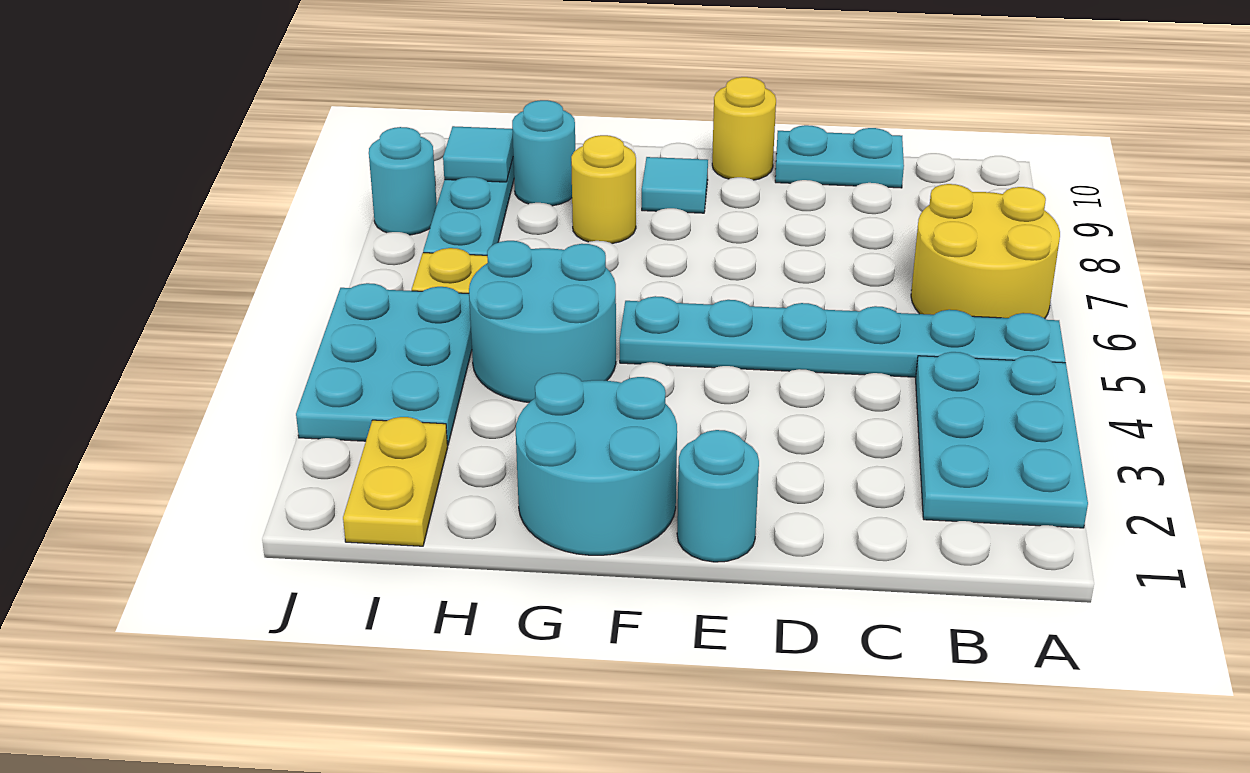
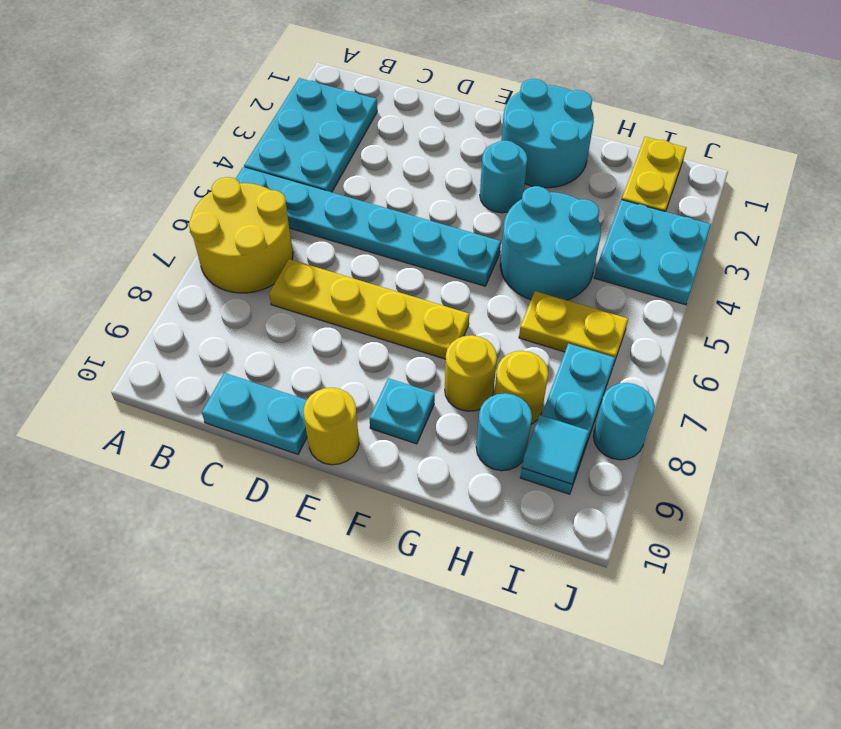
none -> yellow plate C7:F7 level 1
cyan round brick E1 level 1 -> cyan round brick F3 level 1
cyan tile F9 level 1 -> cyan plate F9 level 1
none -> yellow round brick H8 level 1
cyan plate I3:J5 level 1 -> cyan plate I3:J4 level 1

